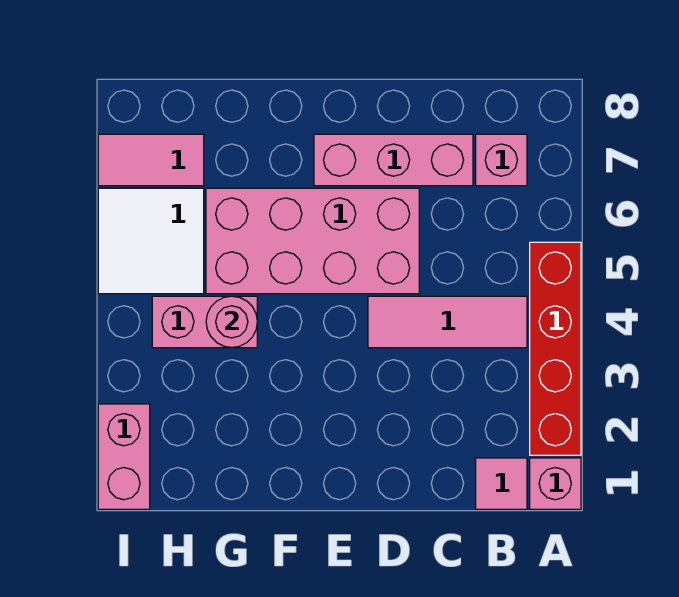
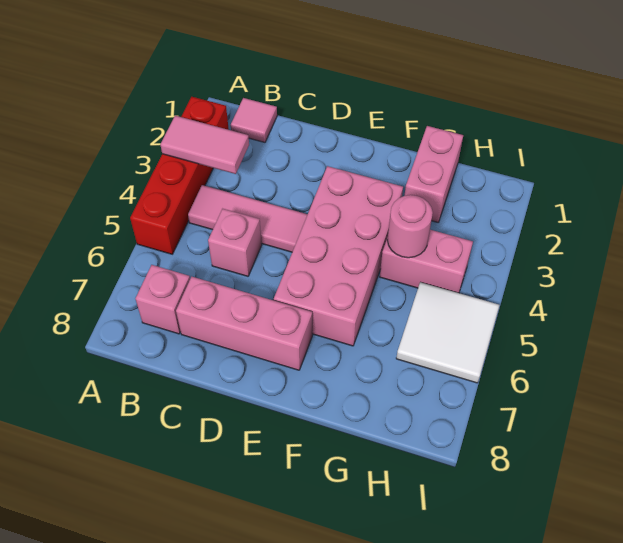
pink brick A1 level 1 -> pink brick C5 level 1
pink brick D5:G6 level 1 -> pink brick E3:F6 level 1
pink tile H7:I7 level 1 -> pink tile A3:B3 level 2
pink brick I1:I2 level 1 -> pink brick G1:G2 level 1

